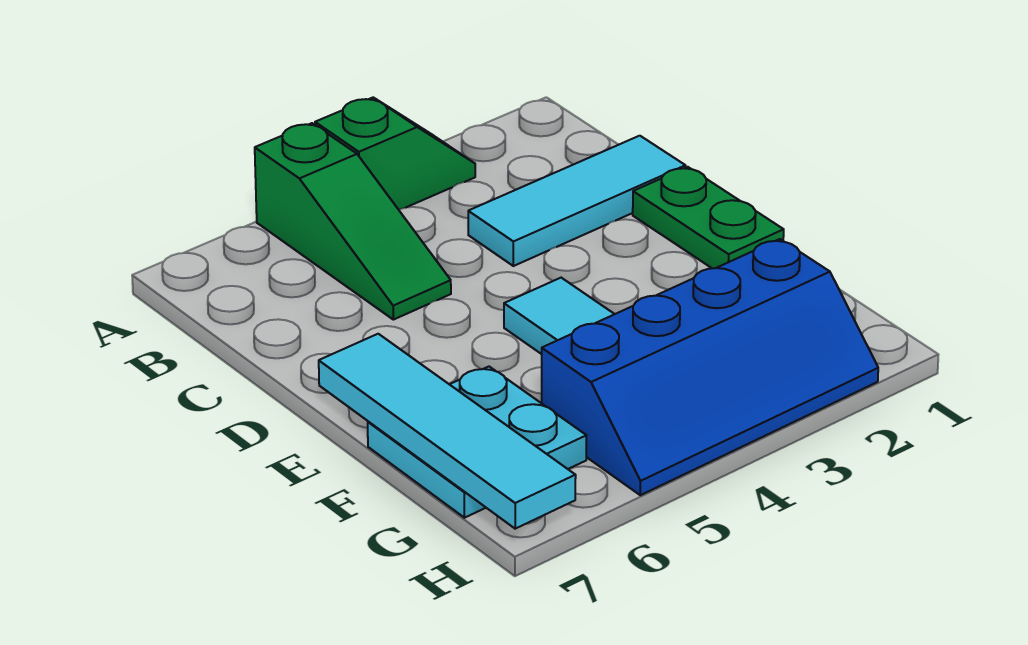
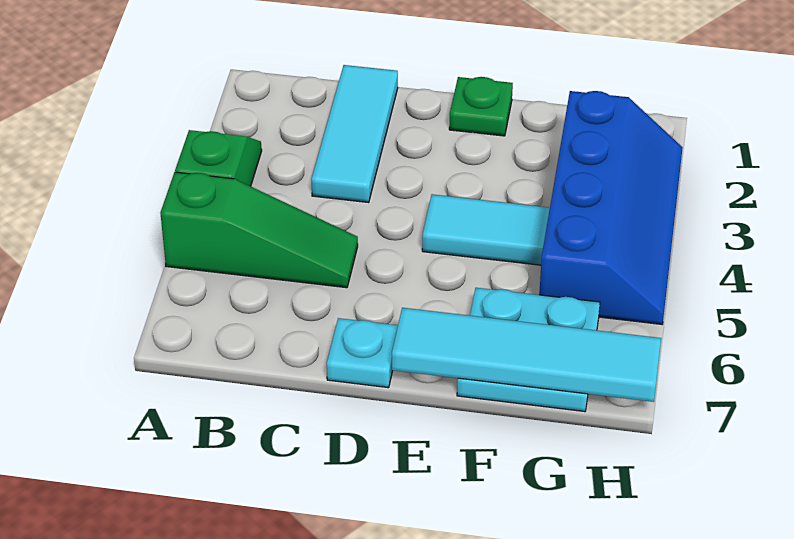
green plate D1:E1 level 1 -> green plate E1 level 1
none -> cyan plate D7 level 1

